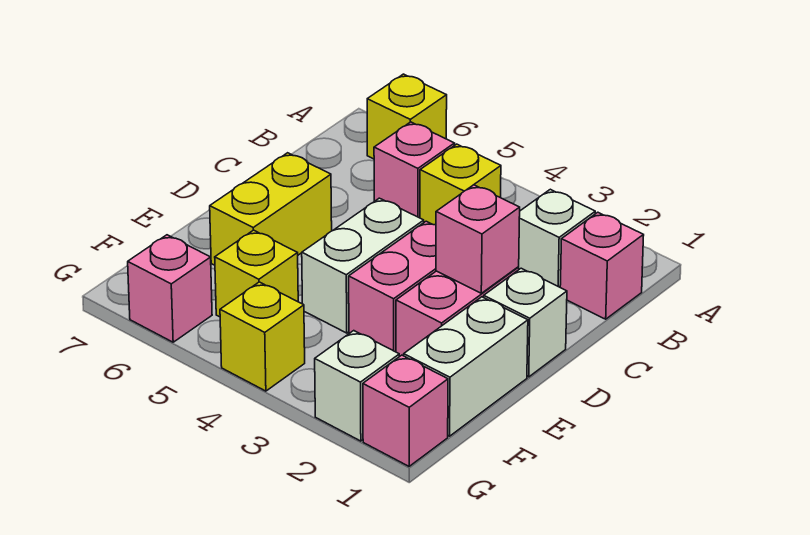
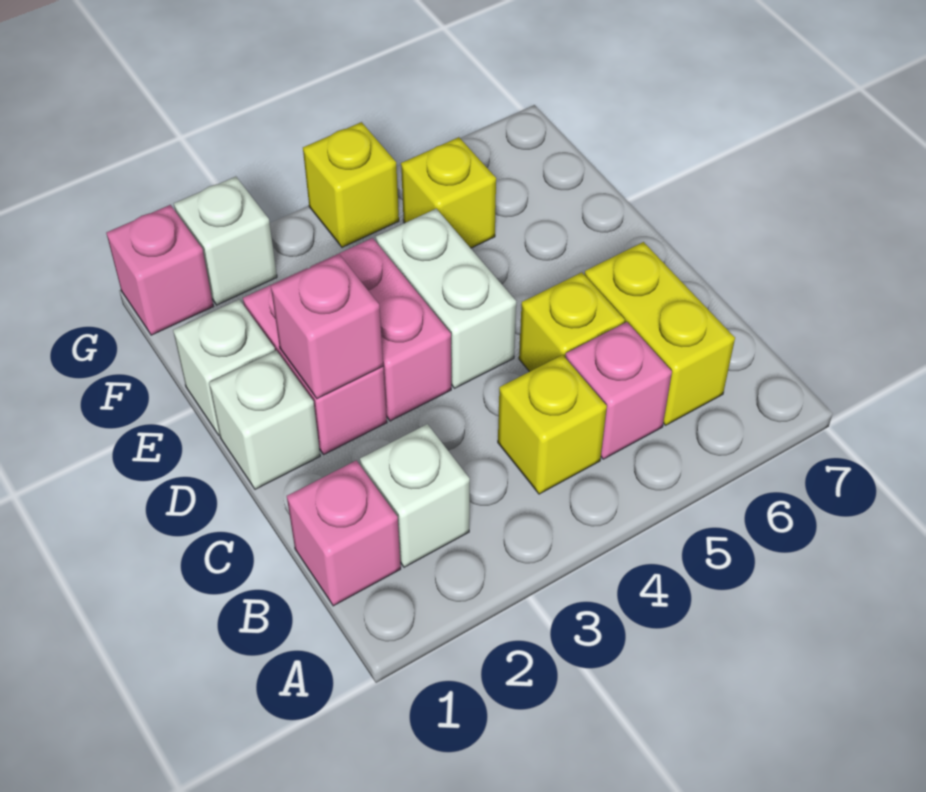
yellow brick A6 level 1 -> yellow brick C5 level 1
yellow brick D6:E6 level 1 -> yellow brick B6:C6 level 1
white brick E1:F1 level 1 -> white brick E1 level 1
pink brick G6 level 1 -> none

